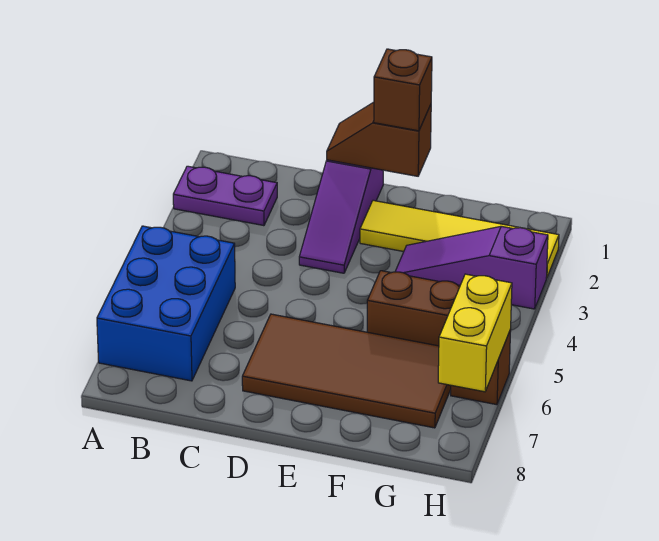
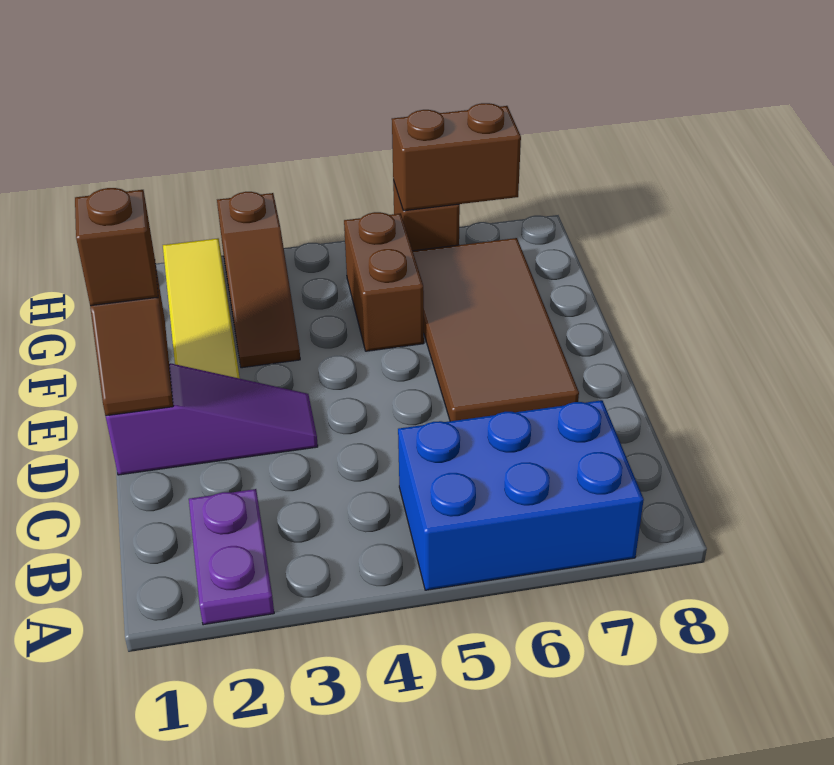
purple slope F3:H3 level 1 top H -> brown slope F3:H3 level 1 top H
yellow brick H6:H7 level 2 -> brown brick H6:H7 level 2

